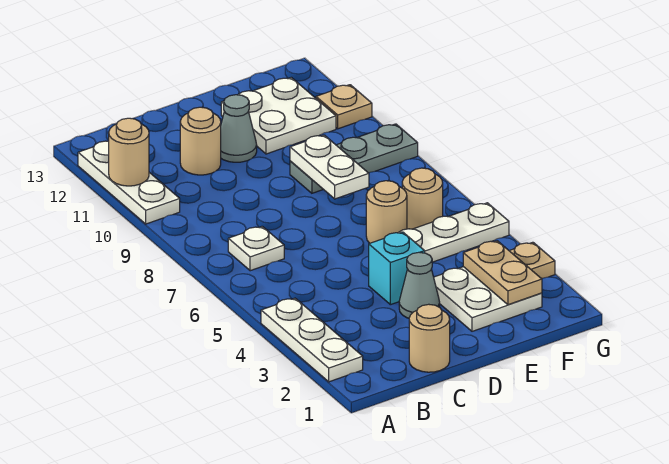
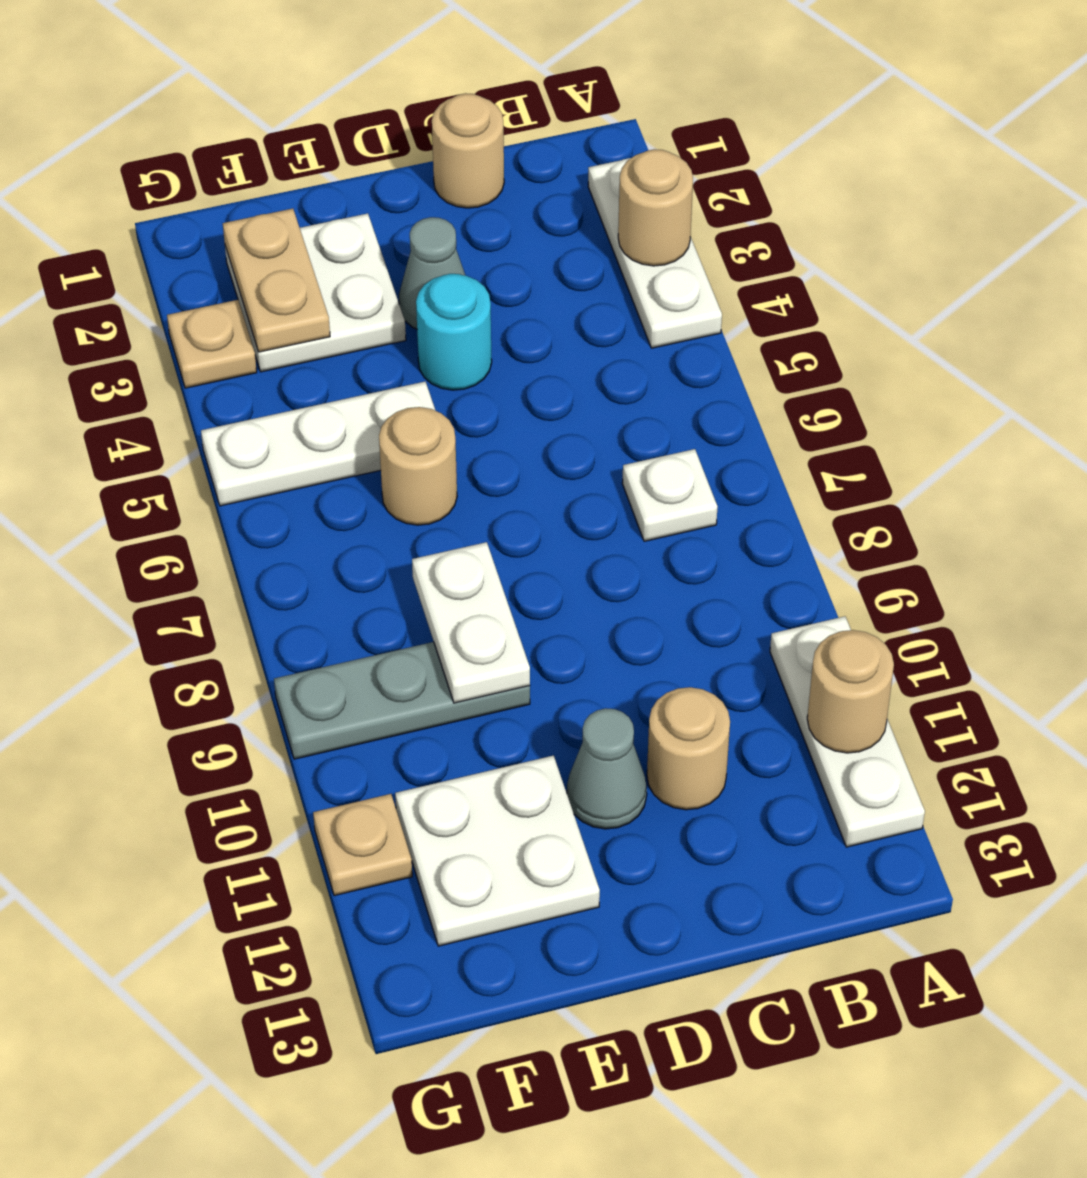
cyan brick D4 level 1 -> cyan round brick D4 level 1
tan round brick F6 level 1 -> tan round brick A3 level 2

